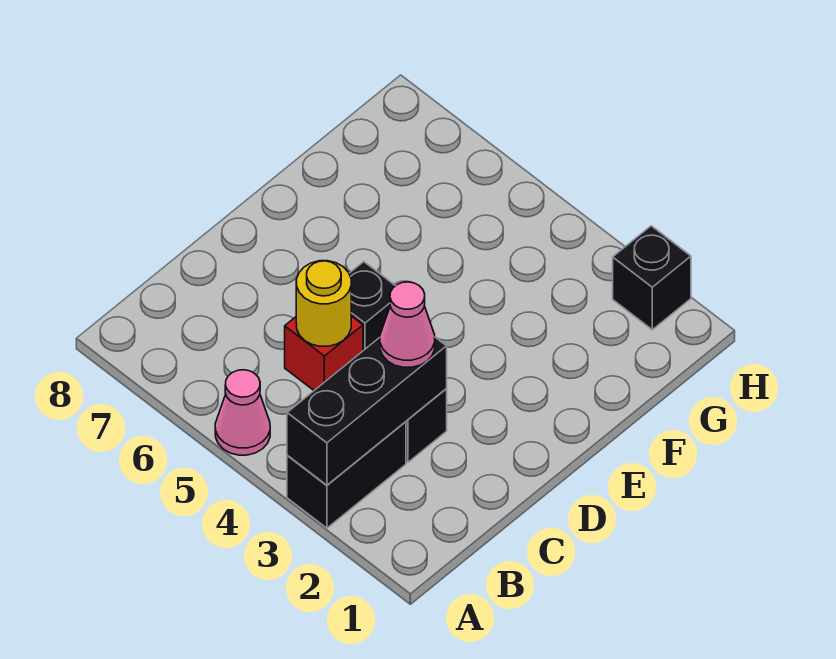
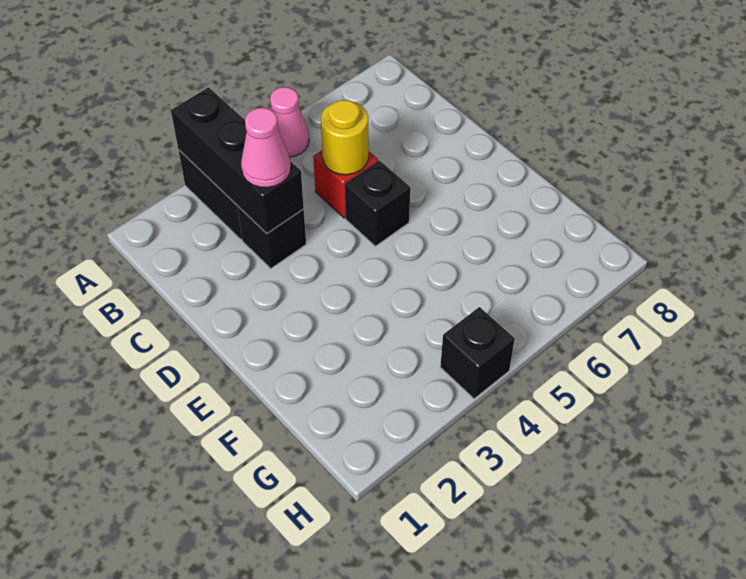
black brick H2 level 1 -> black brick H4 level 1

